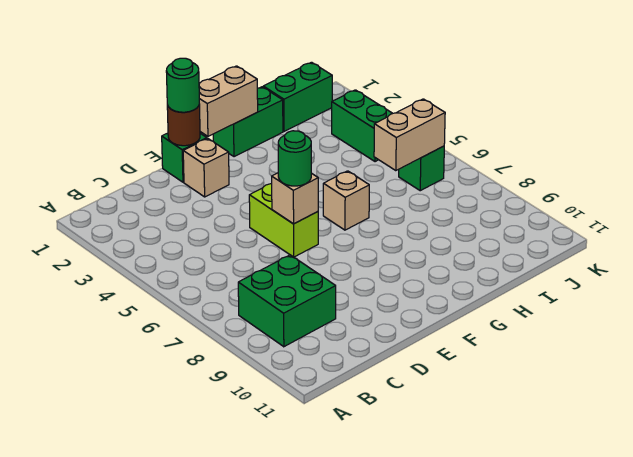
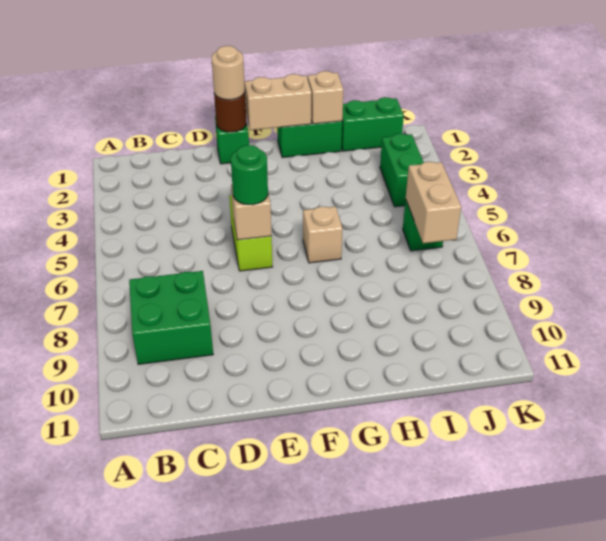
green round brick E1 level 3 -> tan round brick E1 level 3
tan brick E2 level 1 -> tan brick H1 level 2
tan brick I6:J6 level 2 -> tan brick J6:J7 level 2

